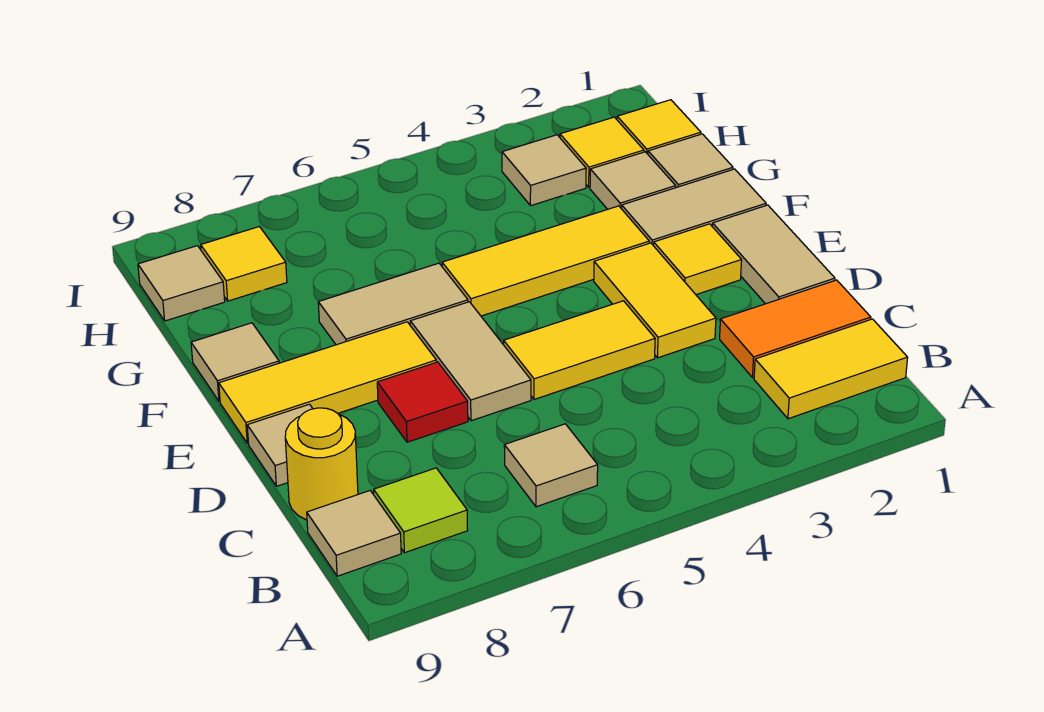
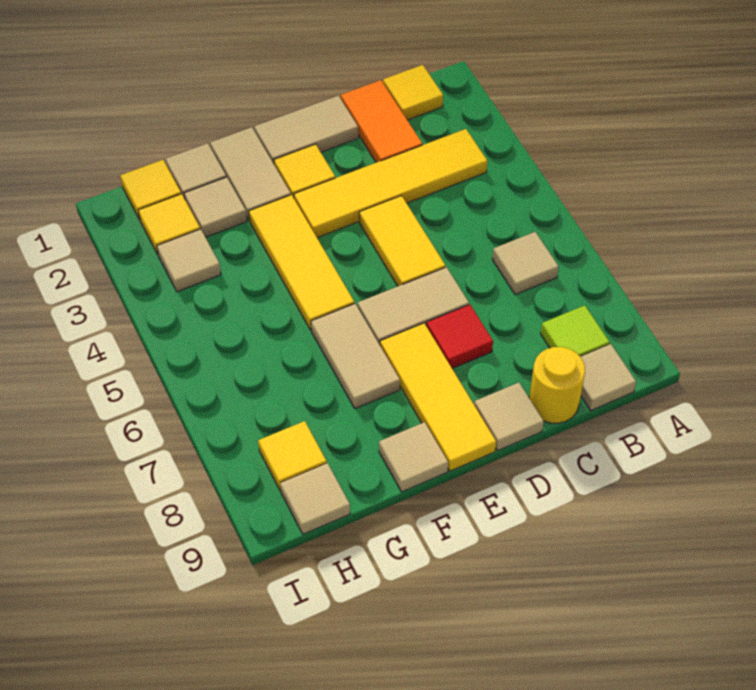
yellow tile B1:B2 level 1 -> yellow tile B1 level 1
yellow tile D3:E3 level 1 -> yellow tile B3:E3 level 1

